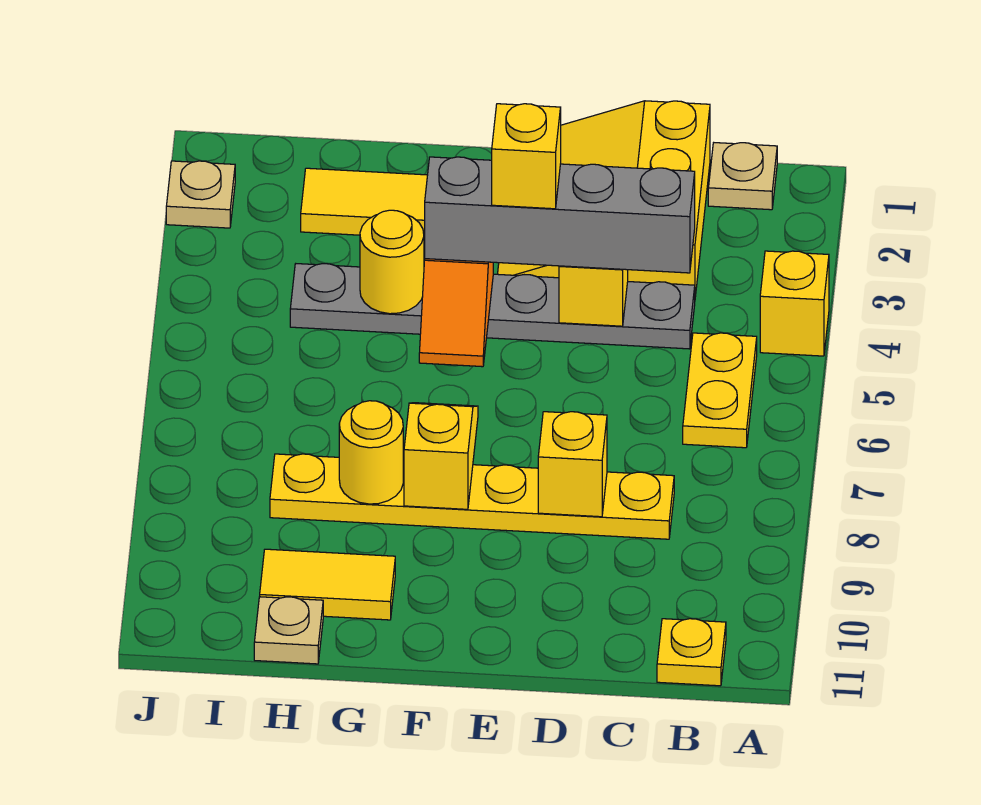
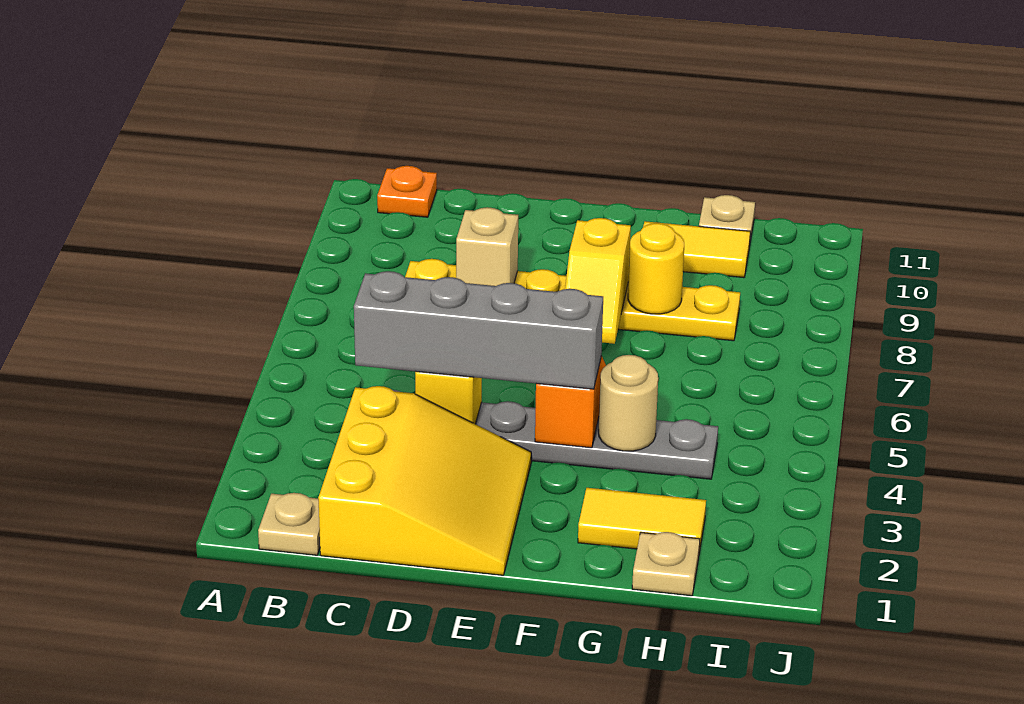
yellow brick A4 level 1 -> none
yellow plate B5:B6 level 1 -> none
yellow plate B11 level 1 -> orange plate B11 level 1
yellow brick D8 level 2 -> tan brick D8 level 2
yellow brick E4 level 4 -> none
yellow round brick G4 level 2 -> tan round brick G4 level 2
tan plate J2 level 1 -> tan plate H1 level 1

